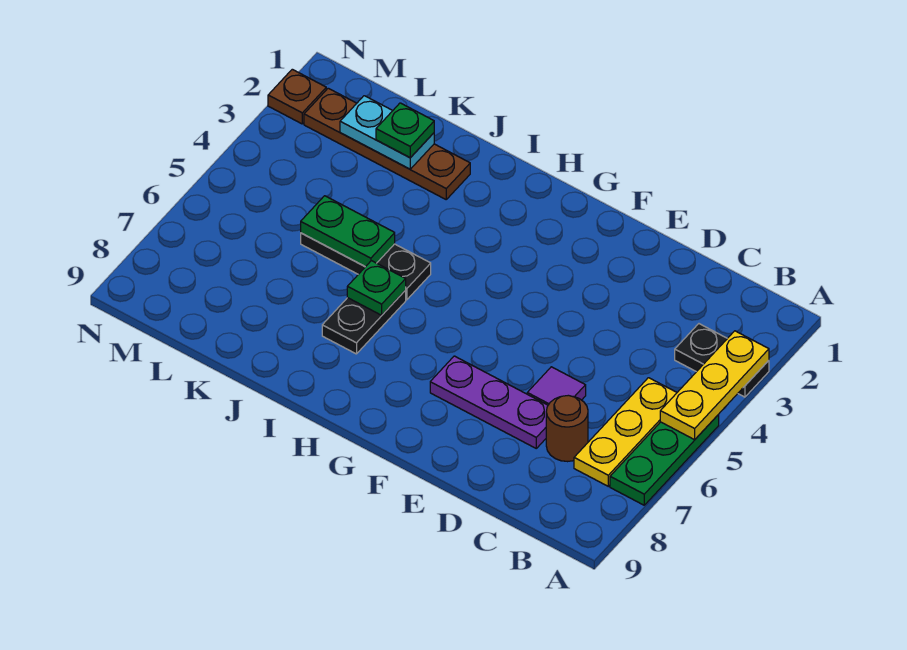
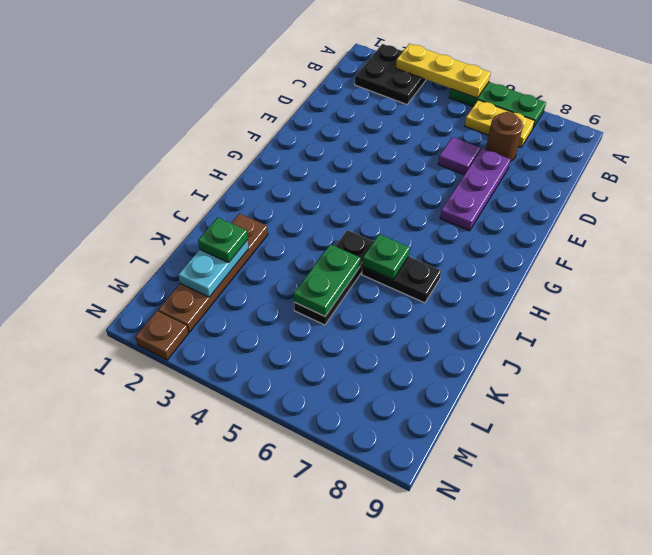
black plate A3:B3 level 1 -> black plate A2:B3 level 1
yellow plate B5:B7 level 1 -> yellow plate B6:B7 level 1

